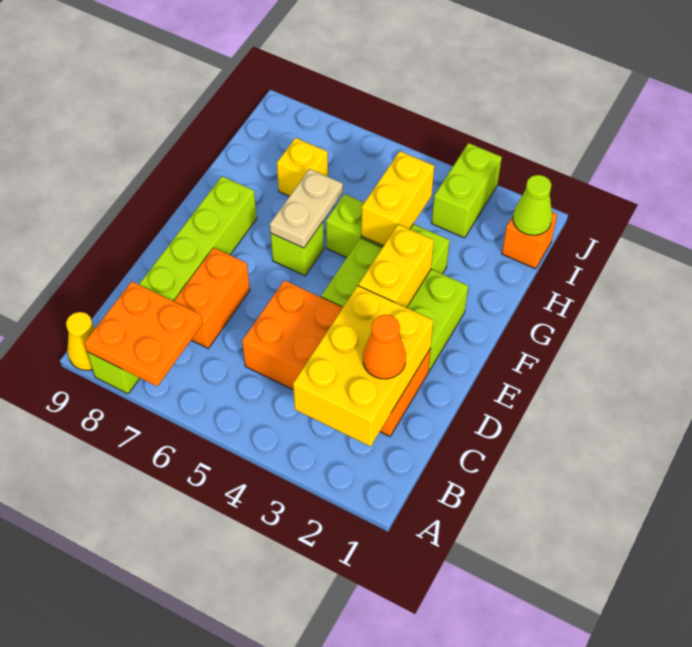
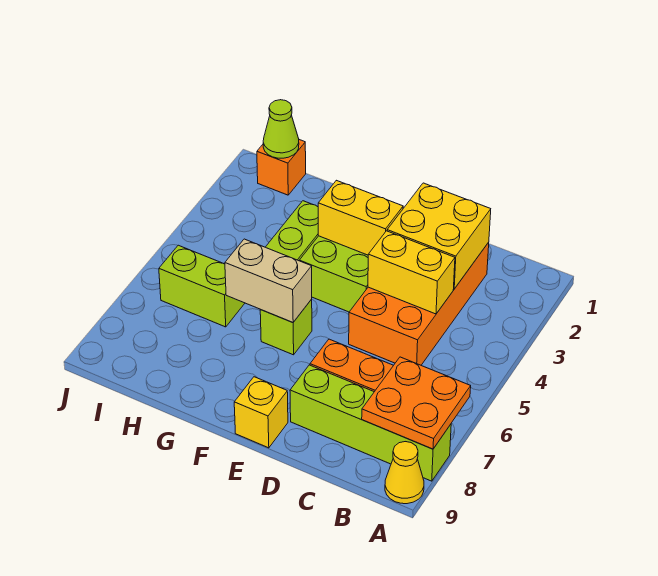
lime brick A8:F8 level 1 -> lime brick A8:D8 level 1
yellow brick B2:D3 level 2 -> yellow brick C2:D3 level 2
orange cone C2 level 3 -> none
tan plate F6:G6 level 2 -> tan brick F6:G6 level 2
yellow brick G4:H4 level 2 -> yellow brick C4:D4 level 2
yellow brick H7 level 1 -> yellow brick E9 level 1
lime brick I3:J3 level 1 -> lime brick H6:I6 level 1

